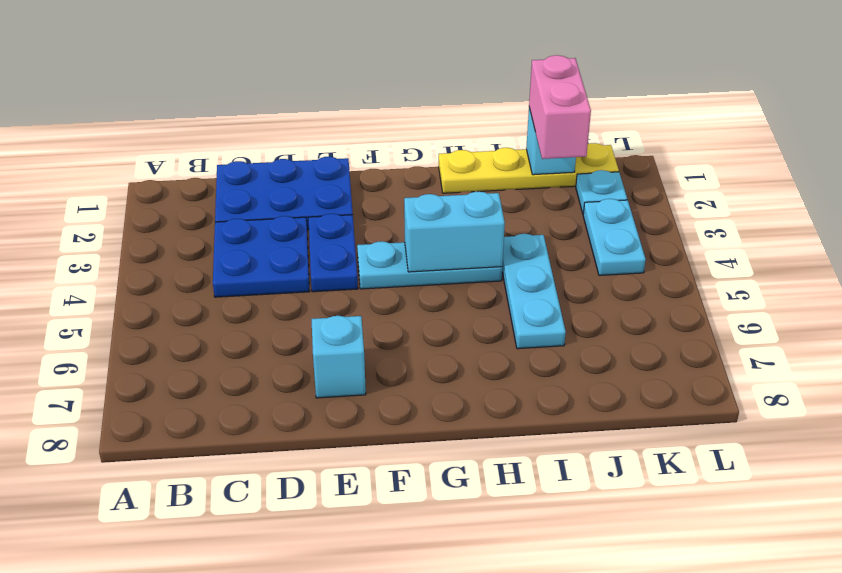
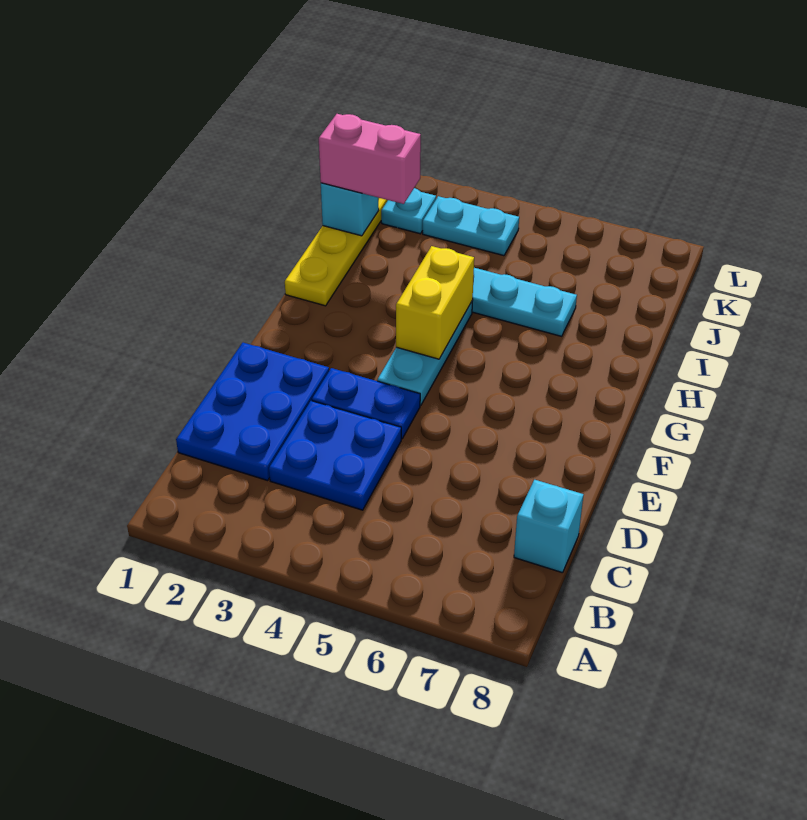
cyan brick E7 level 1 -> cyan brick C8 level 1
cyan brick G4:H4 level 2 -> yellow brick G4:H4 level 2

